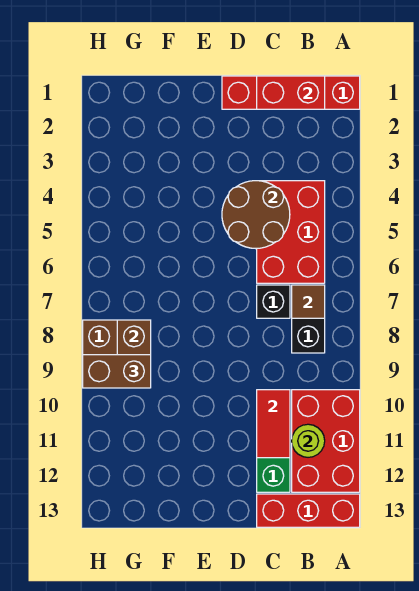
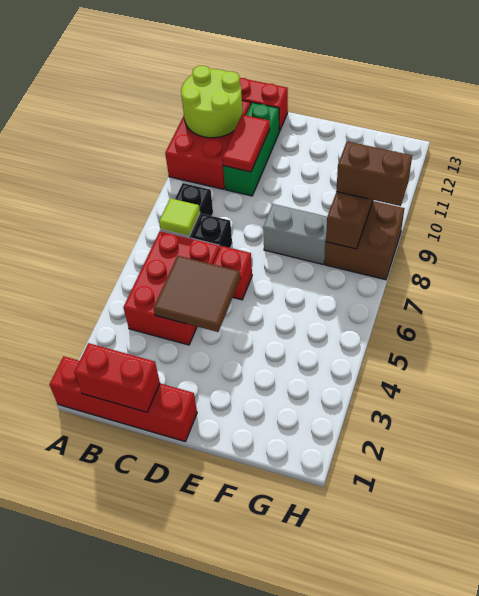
brown tile B7 level 2 -> lime tile B7 level 2
lime round brick B11 level 2 -> lime round brick A11:B12 level 2
brown round brick C4:D5 level 2 -> brown tile C4:D5 level 2
none -> red brick D6 level 1
none -> grey brick E8:F8 level 1

